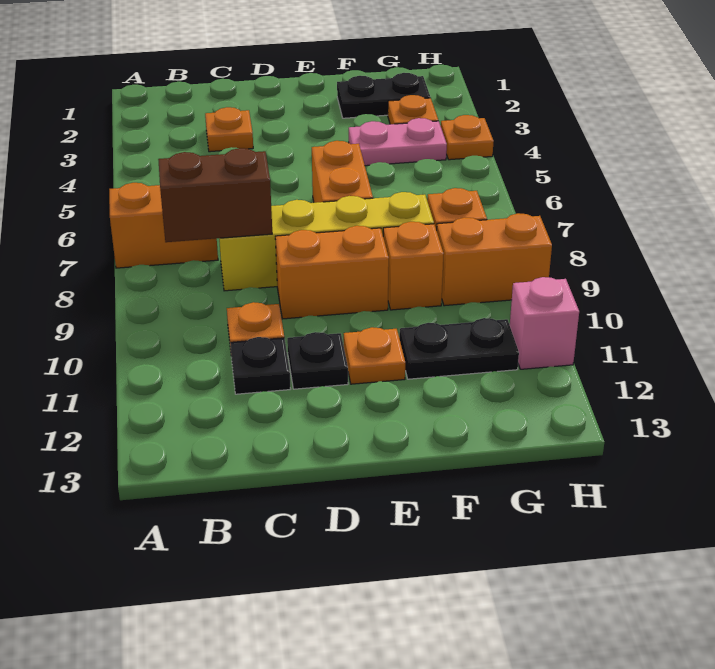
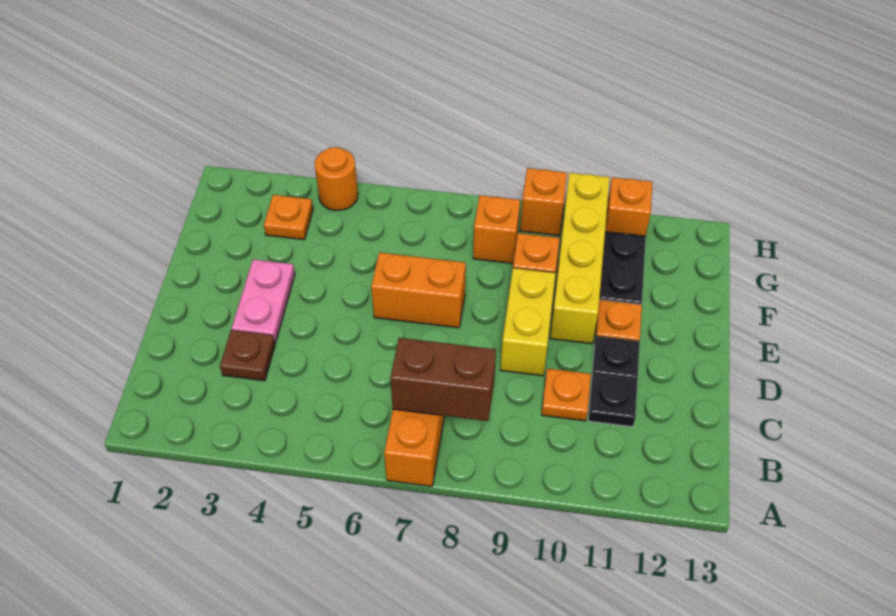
brown brick B8:C8 level 2 -> brown brick B7:B8 level 2
orange plate C3 level 1 -> brown plate C3 level 1
yellow brick C8:F8 level 1 -> yellow brick E10:H10 level 1
orange brick D9:E9 level 1 -> yellow brick D9:E9 level 1
black plate F2:G2 level 1 -> none
pink plate F4:G4 level 1 -> pink plate D3:E3 level 1
orange brick G9:H9 level 1 -> orange brick H9 level 1
orange plate H4 level 1 -> orange round brick H4 level 1
pink brick H11 level 1 -> orange brick H11 level 1

